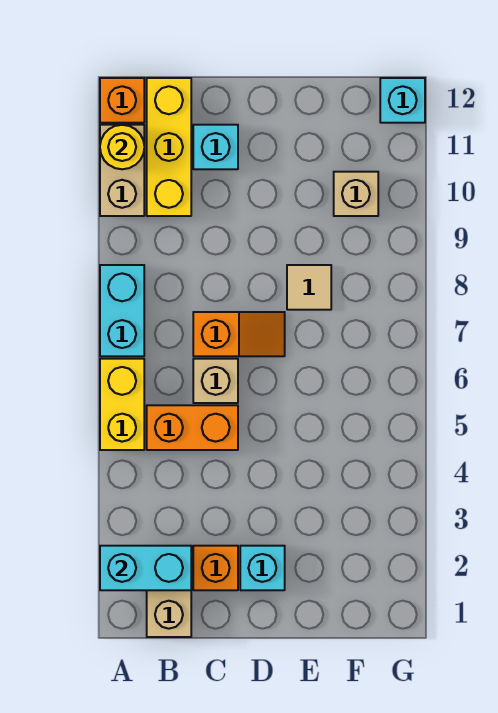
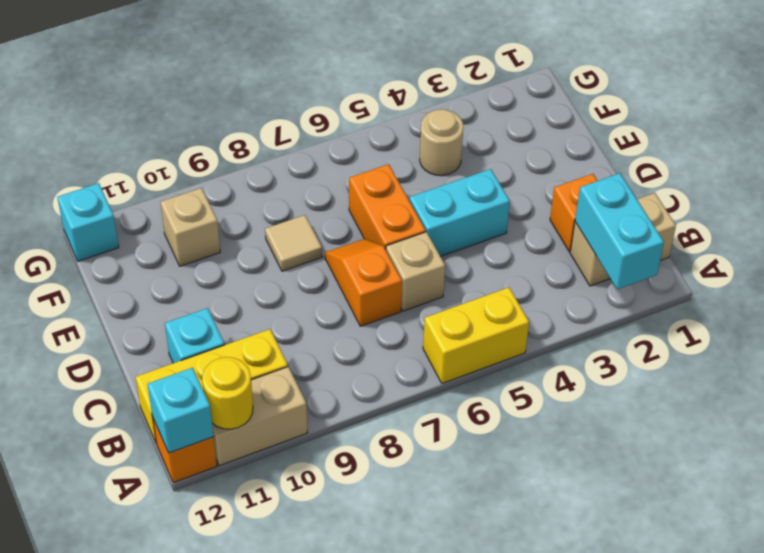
cyan brick A7:A8 level 1 -> cyan brick D4:D5 level 1
orange brick B5:C5 level 1 -> orange brick D6:E6 level 1
cyan brick D2 level 1 -> cyan brick A12 level 2
none -> tan round brick F4 level 1

